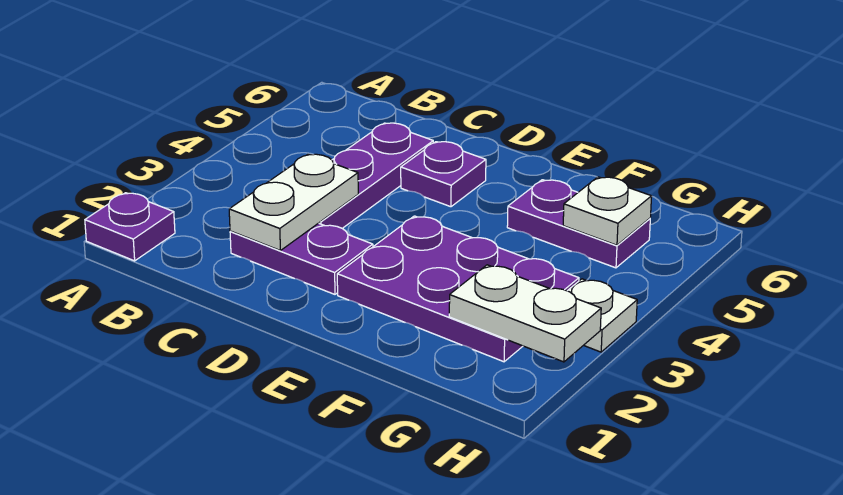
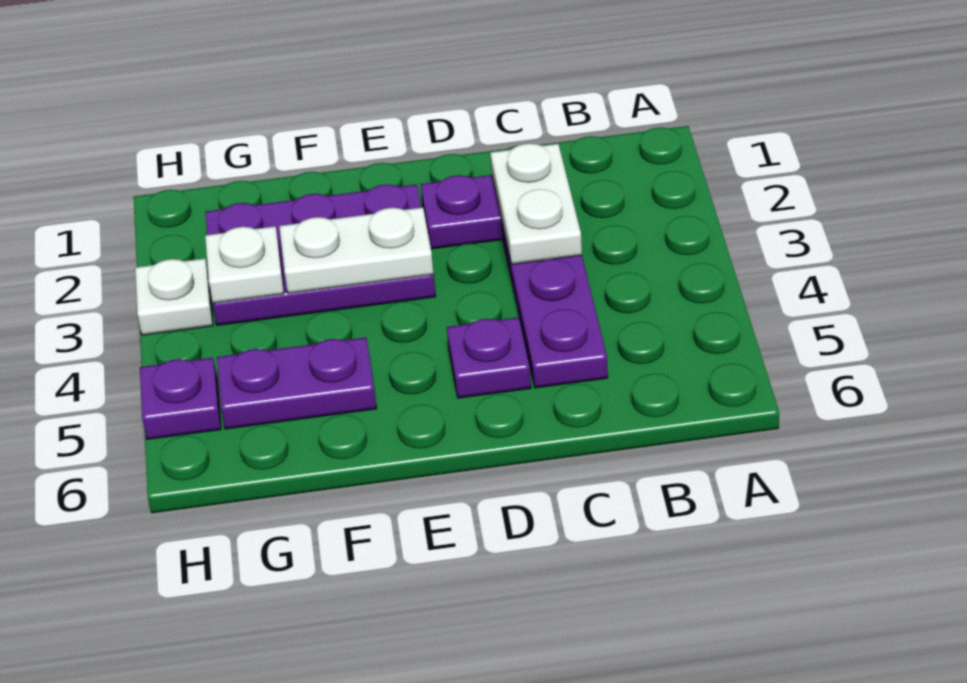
purple plate A1 level 1 -> purple plate H5 level 1
white plate G2:H2 level 2 -> white plate E3:F3 level 2
white plate G5 level 2 -> white plate G3 level 2

